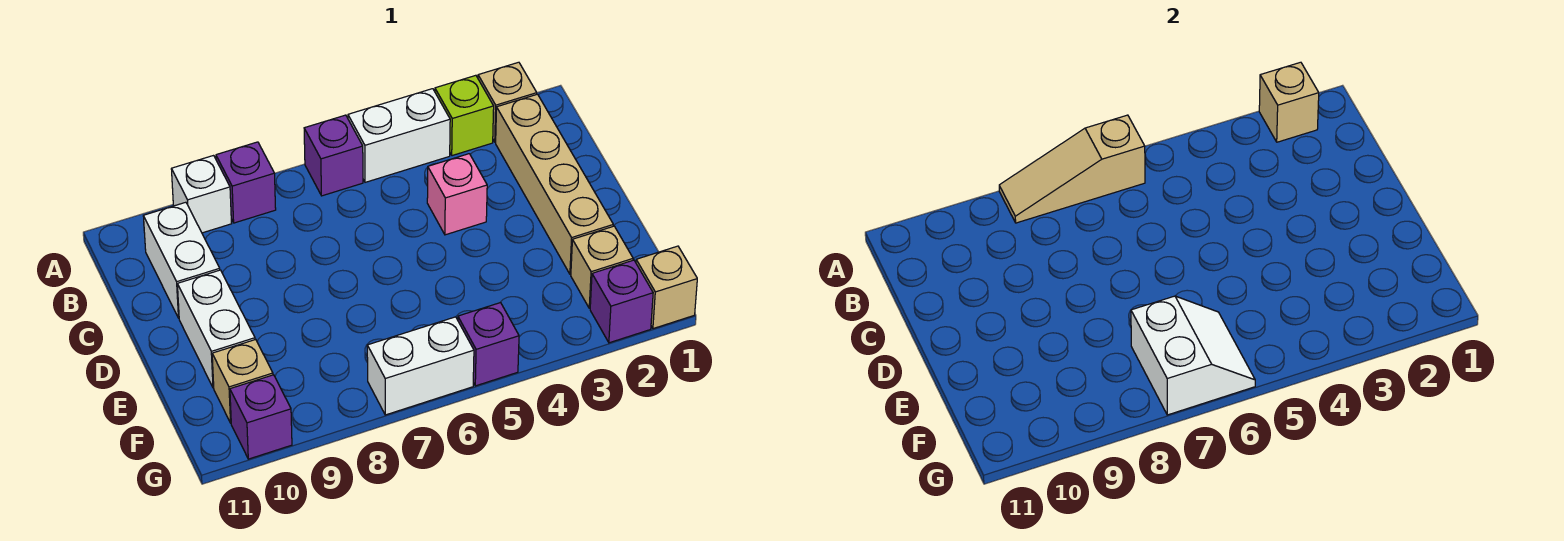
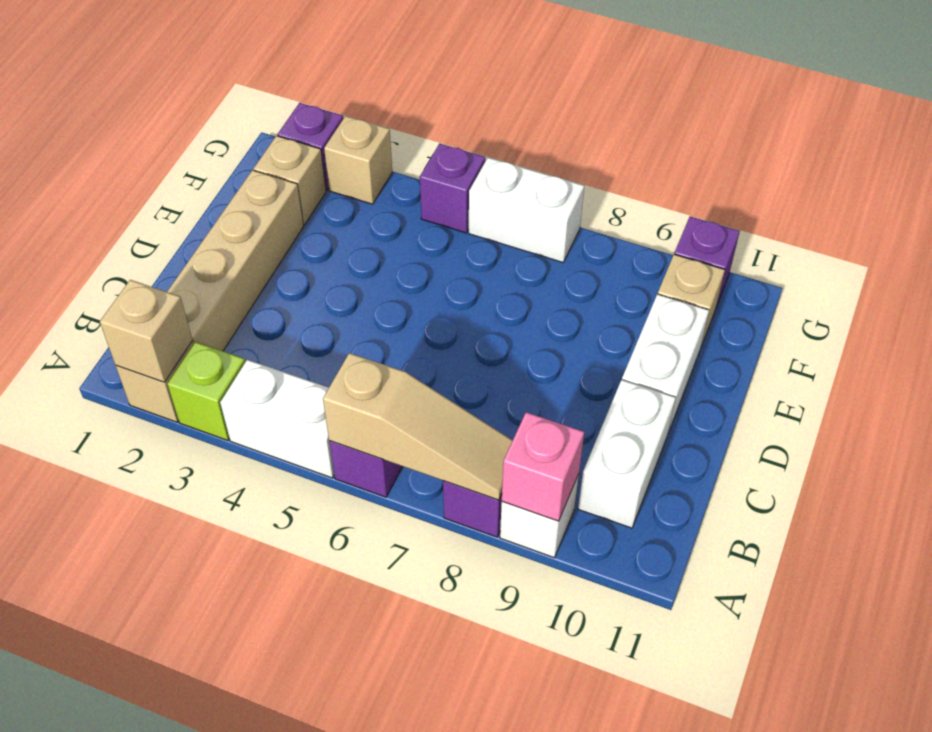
pink brick C4 level 1 -> pink brick A9 level 2
white slope F6:G7 level 2 top 7 -> none
tan brick G1 level 1 -> tan brick G3 level 1

